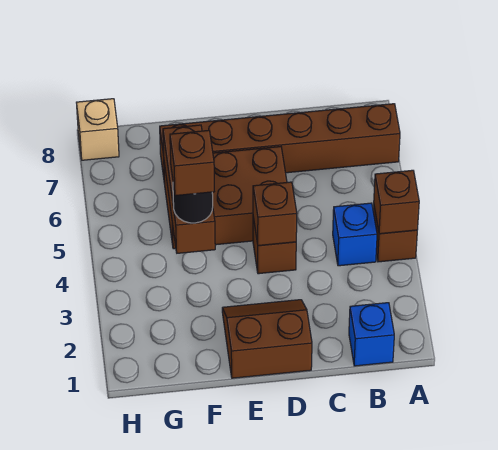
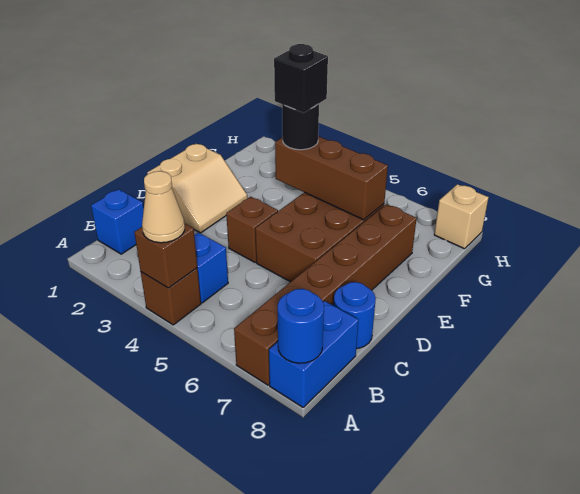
none -> tan cone A4 level 3
none -> blue brick A8:B8 level 1
none -> blue round brick A8 level 2
none -> blue round brick C8 level 1
brown slope D1:E2 level 1 top 1 -> tan slope D1:E2 level 1 top 1
brown brick D4 level 2 -> none
brown brick F4 level 4 -> black brick F4 level 4

